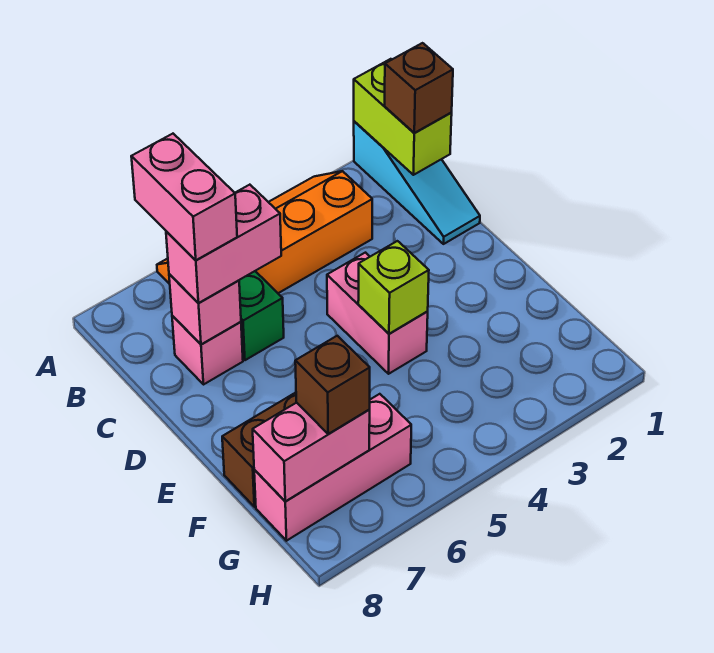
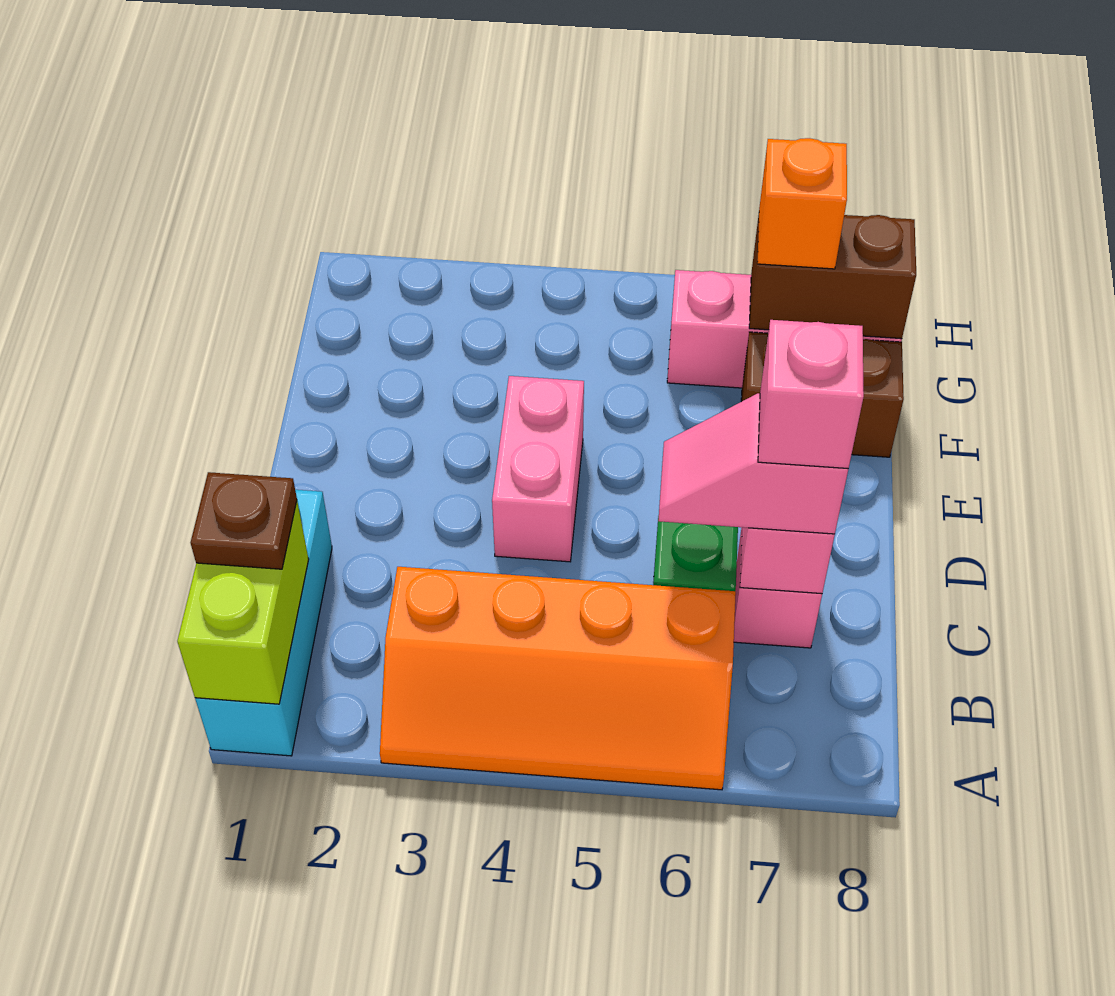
cyan slope A1:C1 level 1 top A -> cyan brick A1:C1 level 1
brown brick B1 level 3 -> brown plate B1 level 3
pink brick B7:C7 level 4 -> pink brick C7 level 4
pink brick C6:C7 level 3 -> pink slope C6:C7 level 3 top 7
lime brick E4 level 2 -> none
pink brick G7:G8 level 2 -> brown brick G7:G8 level 2
brown brick G7 level 3 -> orange brick G7 level 3

